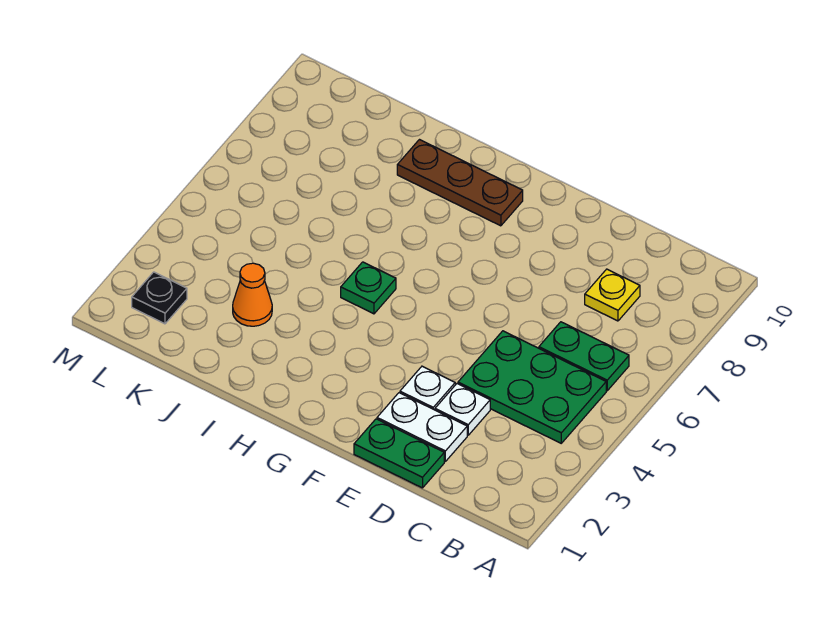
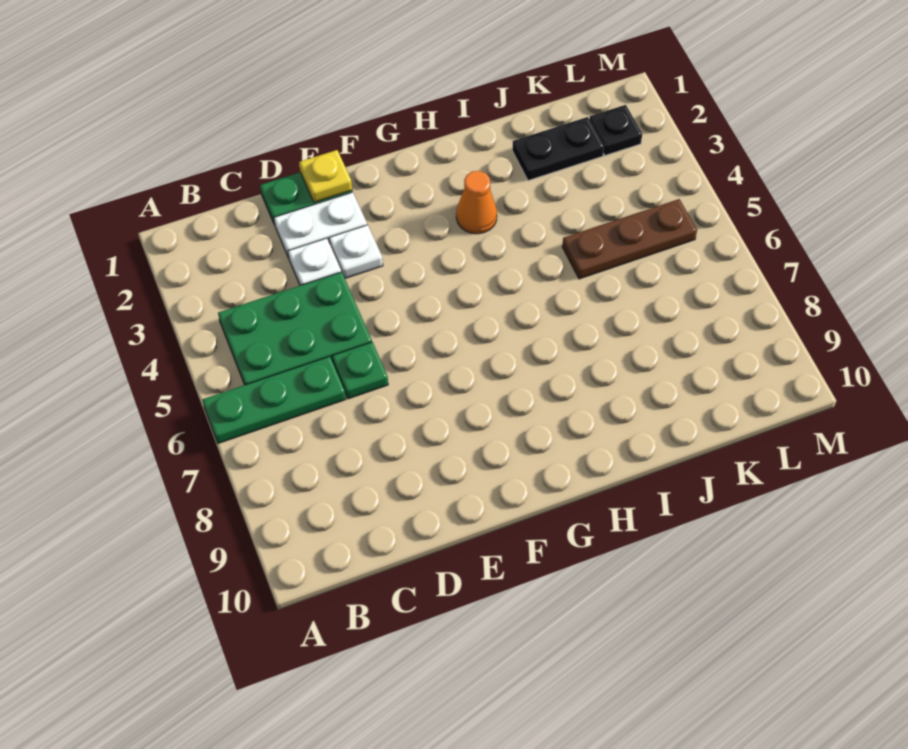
green plate B6:C6 level 1 -> green plate A6:C6 level 1
yellow plate C8 level 1 -> yellow plate E1 level 2
brown plate G9:I9 level 1 -> brown plate J5:L5 level 1
green plate H5 level 1 -> green plate D6 level 1
none -> black plate J2:K2 level 1
orange cone J3 level 1 -> orange cone H3 level 1

